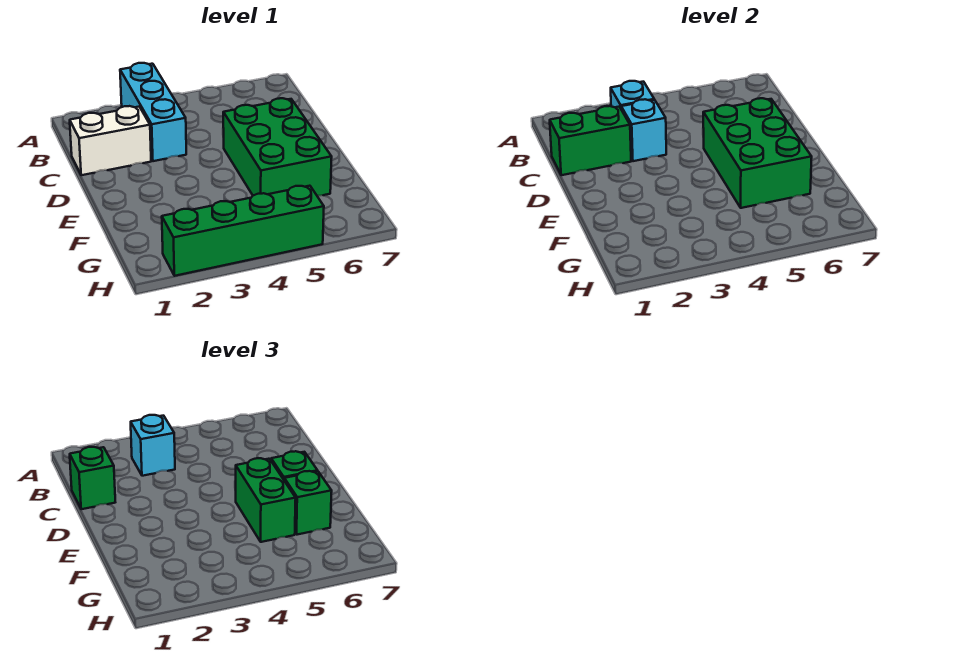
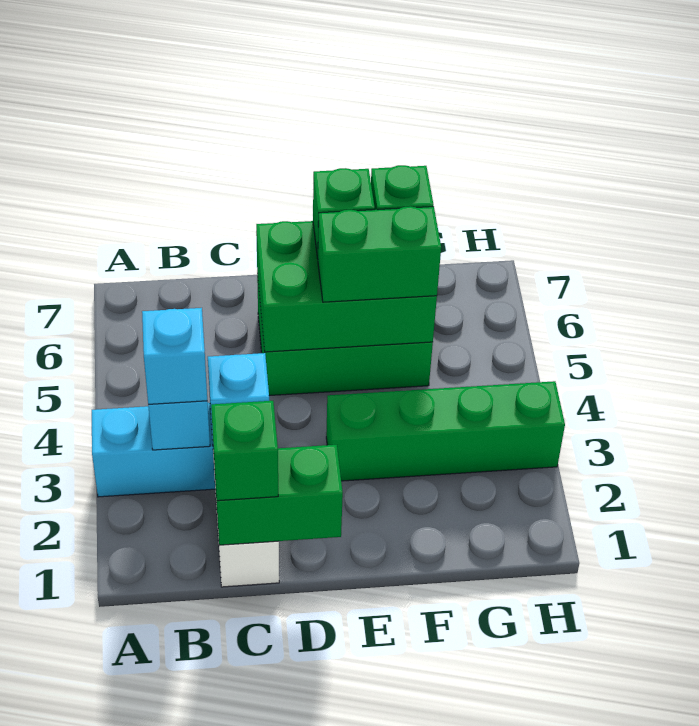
green brick C1:C2 level 2 -> green brick C1:D1 level 2
green brick H2:H5 level 1 -> green brick E3:H3 level 1

